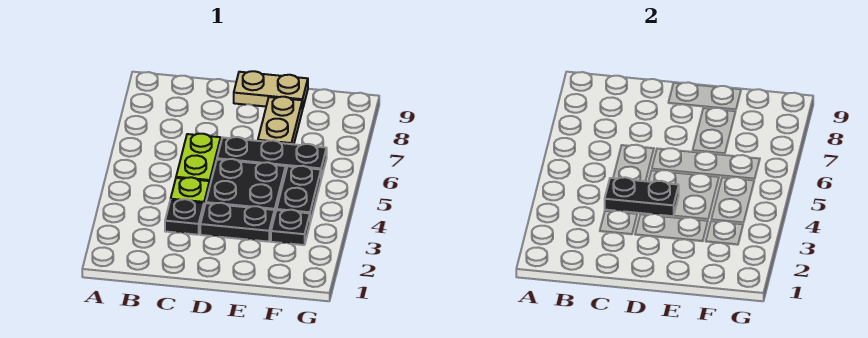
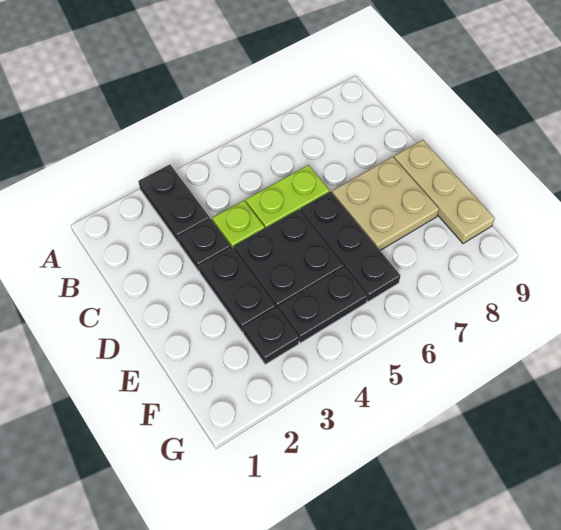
black plate C4:D4 level 2 -> black plate A3:B3 level 1
tan plate D9:E9 level 1 -> tan plate D9:F9 level 1
tan plate E7:E8 level 1 -> tan plate D7:E8 level 1

